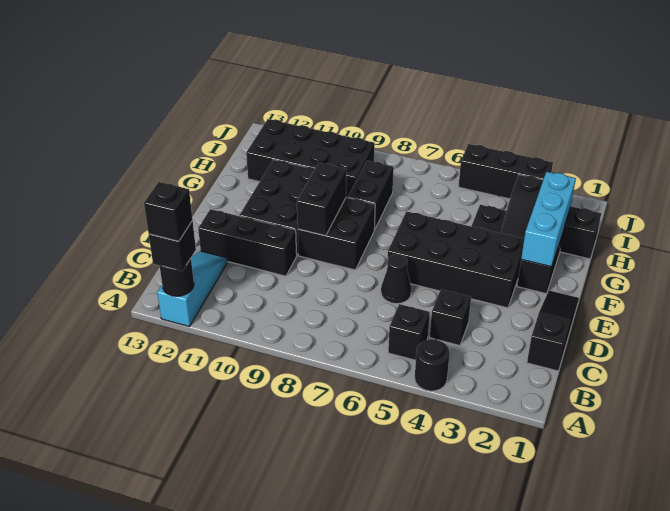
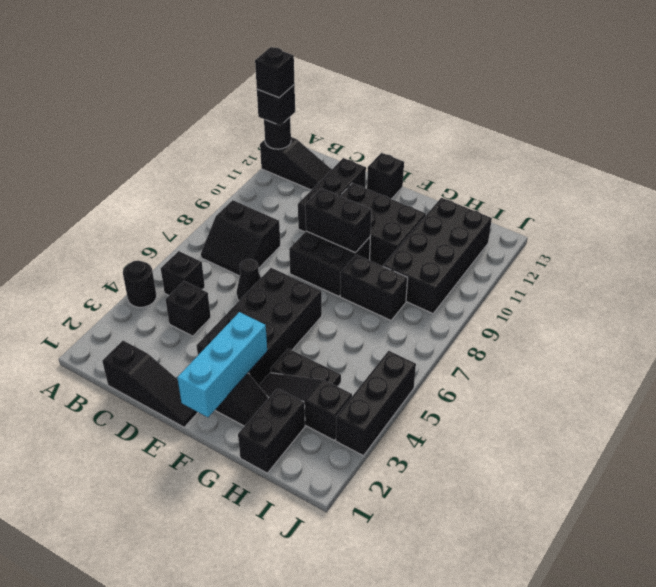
cyan slope A12:C12 level 1 top A -> black slope A12:C12 level 1 top A
none -> black slope B7:C8 level 1 top 8
none -> black brick E13 level 1
cyan brick F2:H2 level 2 -> cyan brick F1:F3 level 2

